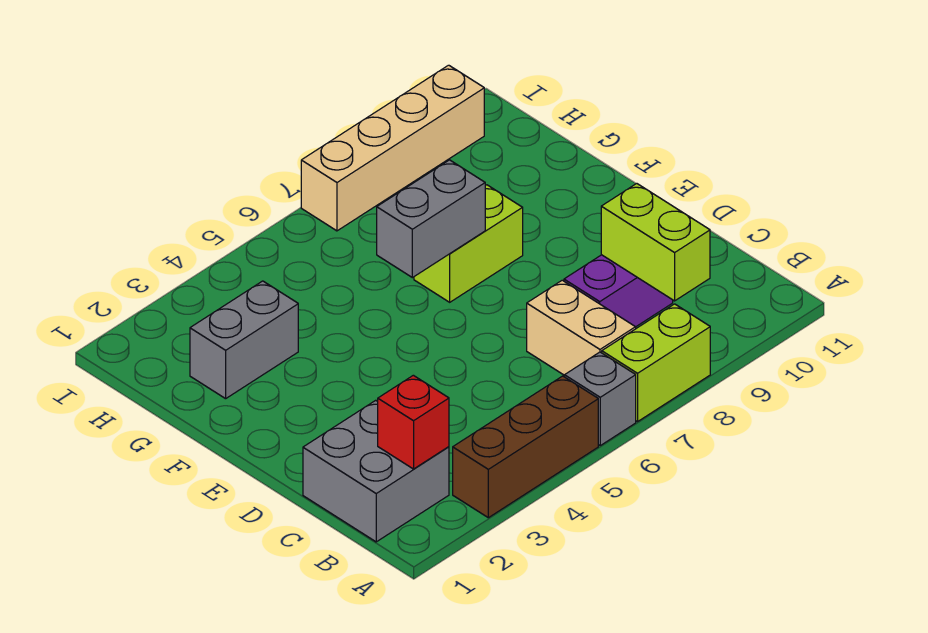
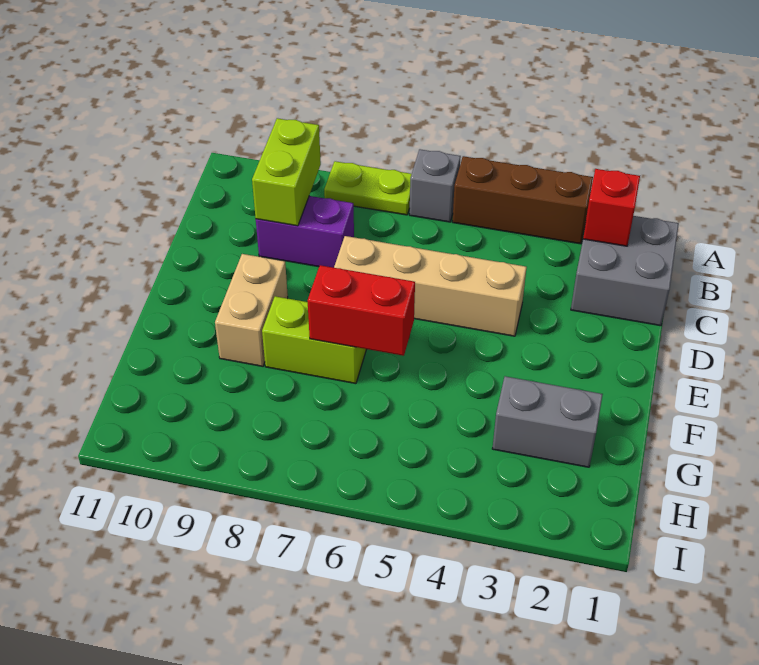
lime brick A7:A8 level 1 -> lime plate A7:A8 level 1
tan brick B7:C7 level 1 -> tan brick E9:F9 level 1
grey brick F6:F7 level 2 -> red brick F6:F7 level 2
tan brick I7:I10 level 1 -> tan brick D4:D7 level 1

